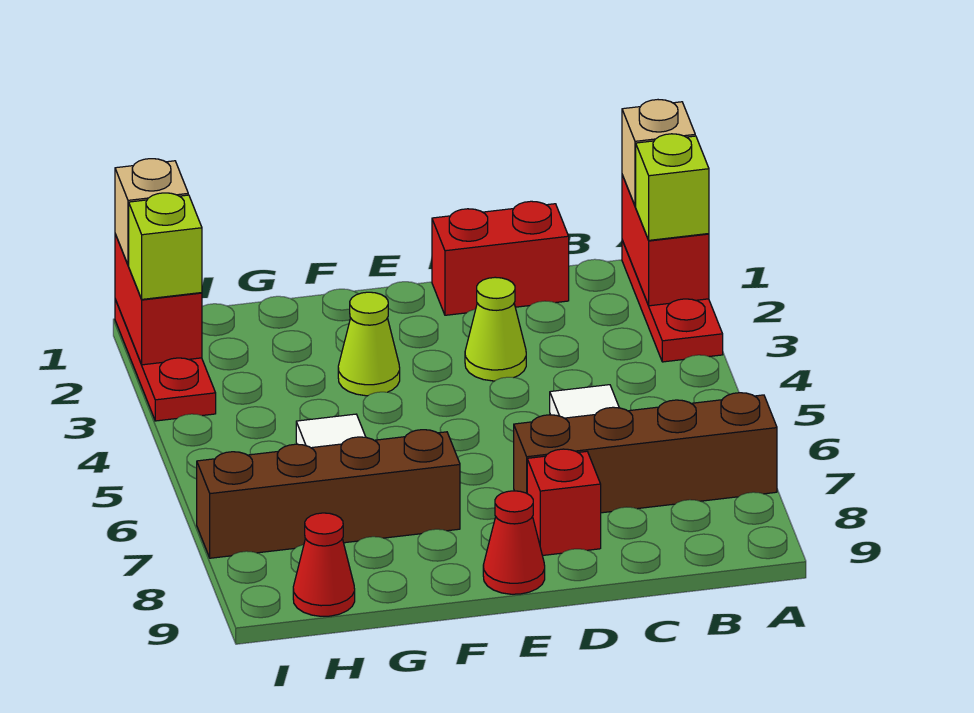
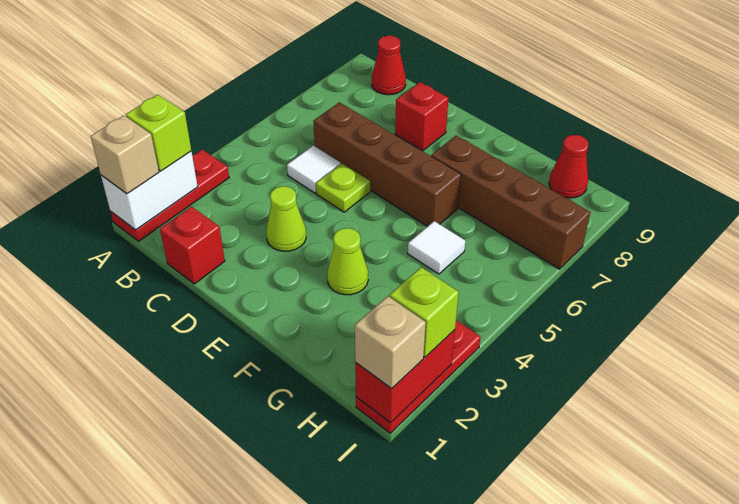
red brick A1:A2 level 2 -> white brick A1:A2 level 2
brown brick A7:D7 level 1 -> brown brick C6:F6 level 1
red brick C1:D1 level 1 -> red brick C1 level 1
none -> lime plate D5 level 1
red cone E9 level 1 -> red cone B9 level 1

